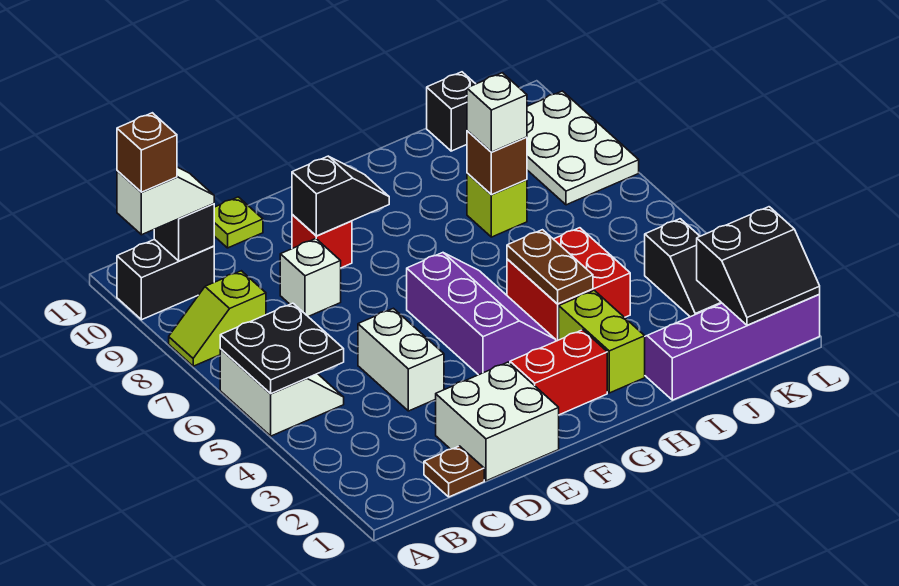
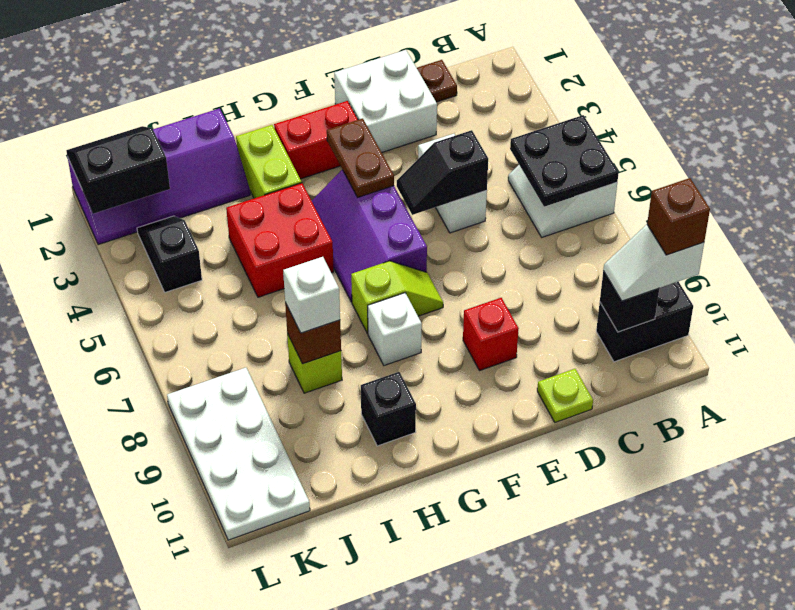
lime slope A8:B8 level 1 top B -> lime slope F7:G7 level 1 top G
white brick D8 level 1 -> white brick G8 level 1
black slope E9:F9 level 2 top E -> black slope D5:E5 level 2 top D
brown plate H4:H5 level 2 -> brown plate F3:F4 level 2
black brick J11 level 1 -> black brick H10 level 1
white plate K8:L10 level 1 -> white plate K8:L11 level 1

